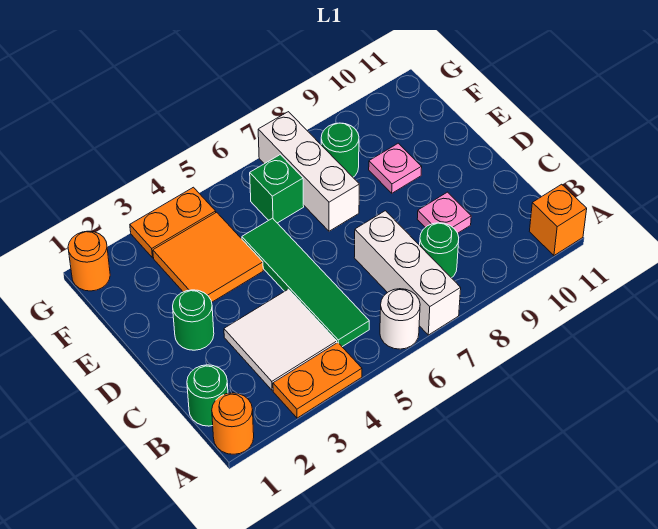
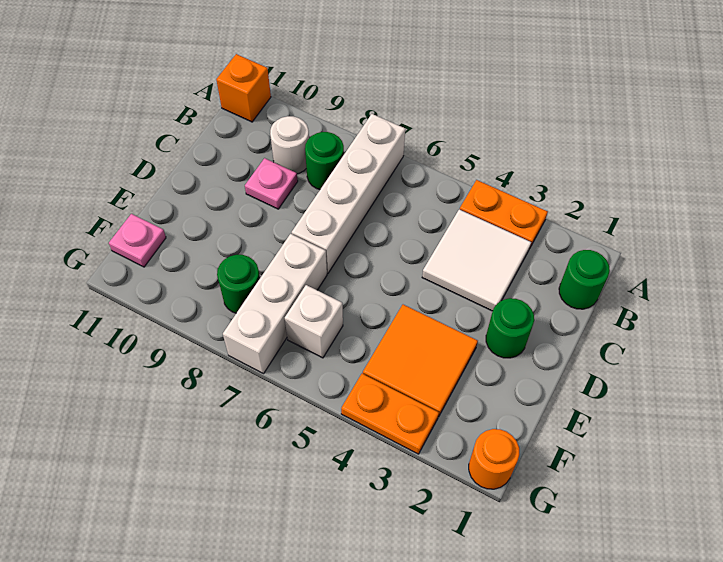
orange round brick A1 level 1 -> none
white round brick A6 level 1 -> white round brick B9 level 1
white brick A7:C7 level 1 -> white brick A7:D7 level 1
green tile B5:E5 level 1 -> none
pink plate E9 level 1 -> pink plate F11 level 1
green brick F6 level 1 -> white brick F6 level 1

